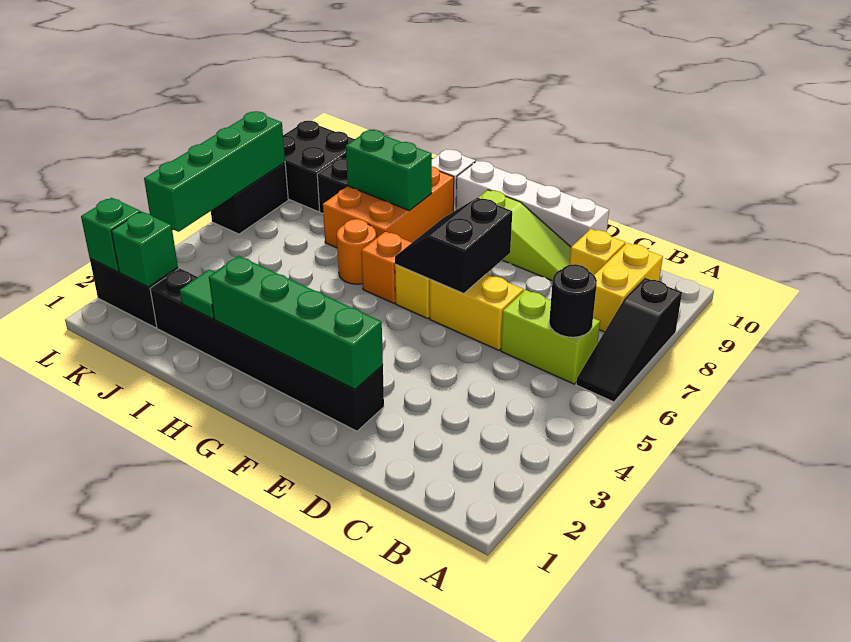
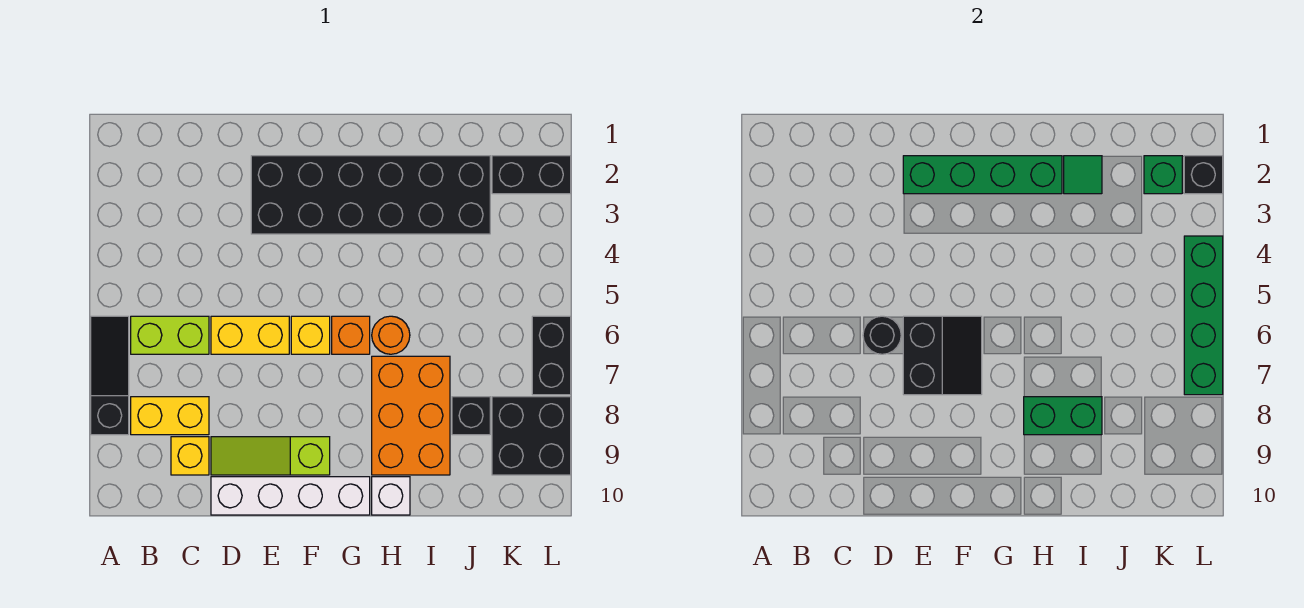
black round brick B6 level 2 -> black round brick D6 level 2
yellow brick B8:B9 level 1 -> yellow brick B8:C8 level 1
black brick E2:J2 level 1 -> black brick E2:J3 level 1
green brick L2 level 2 -> black brick L2 level 2

